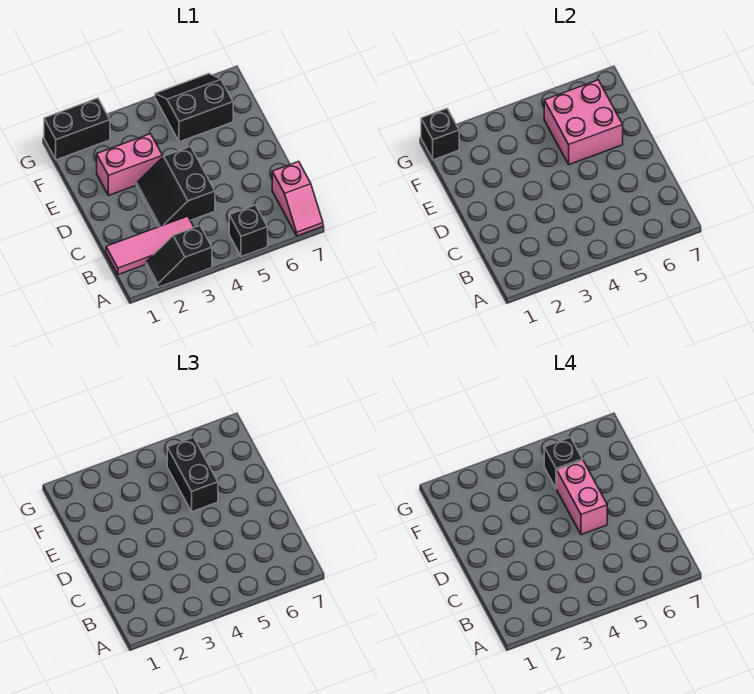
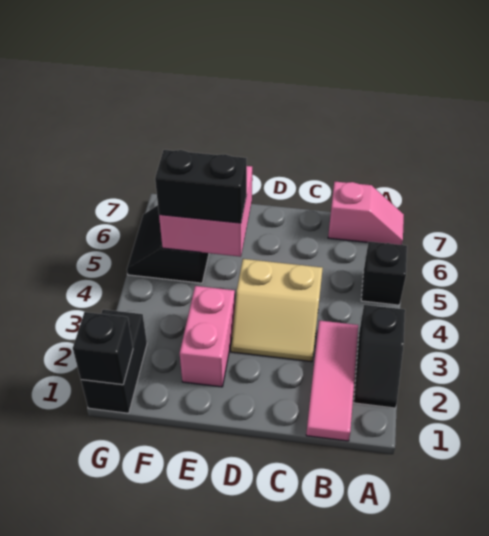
black slope C3:D4 level 1 top 4 -> tan slope C3:D4 level 1 top 4
pink brick D5:E5 level 4 -> none
black brick F5 level 4 -> none

